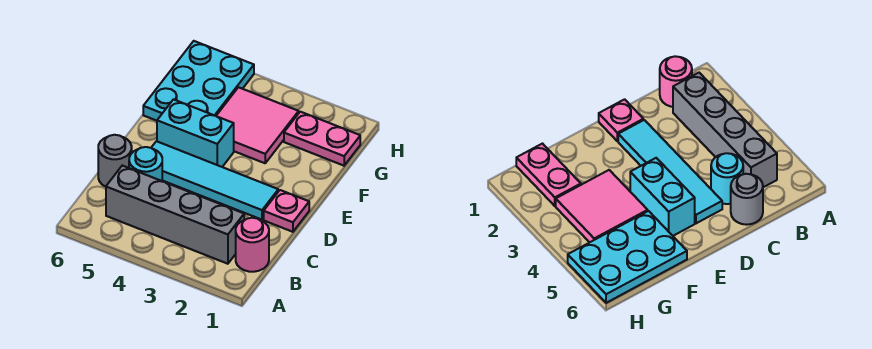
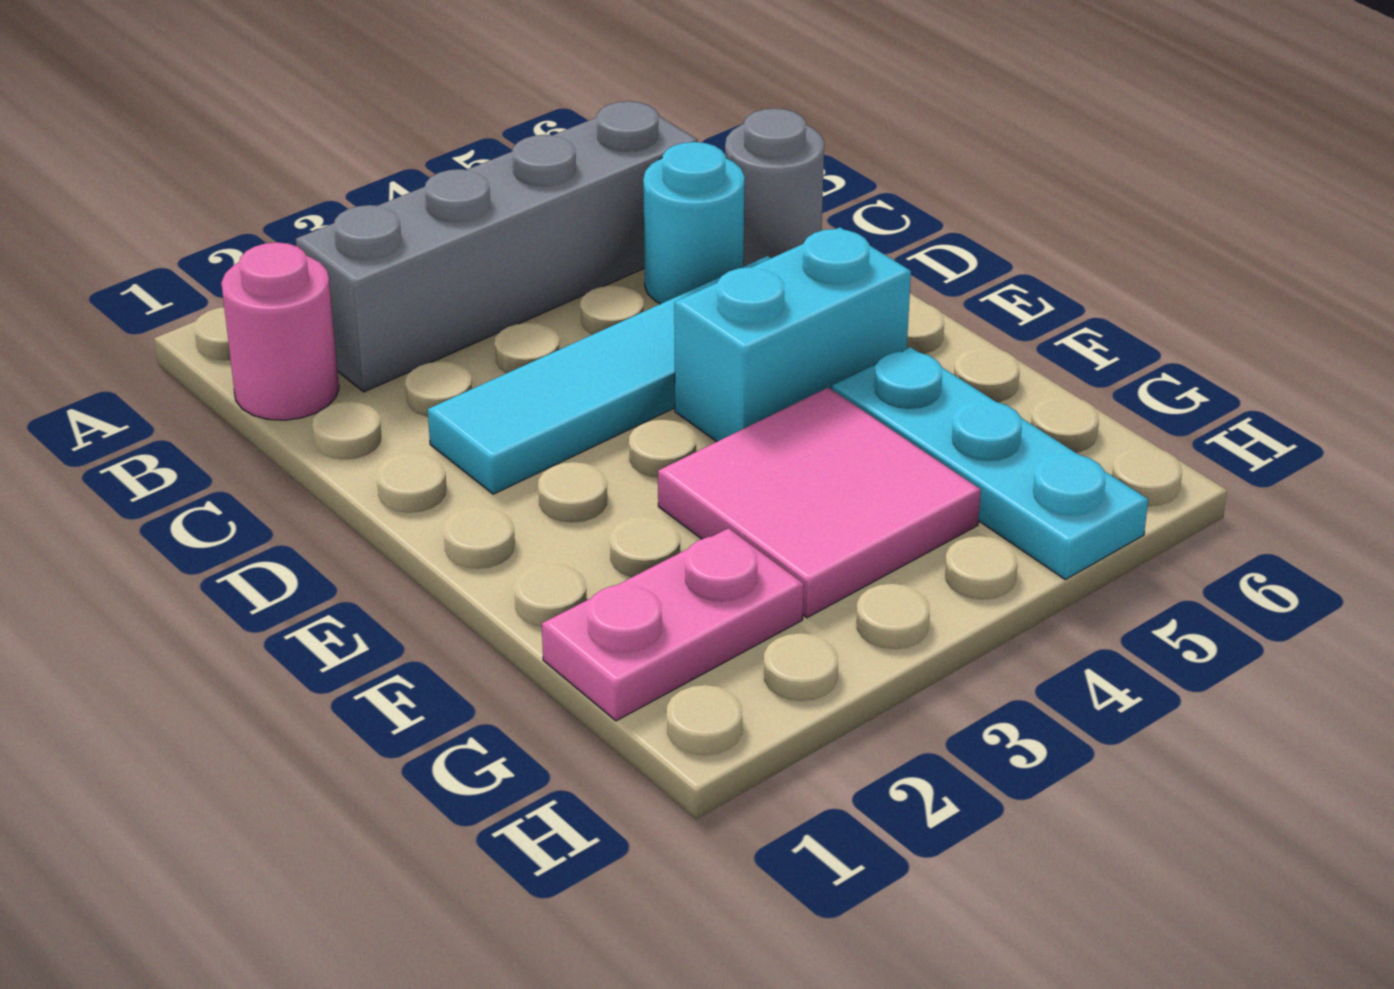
pink plate D1 level 1 -> none
cyan plate F5:H6 level 1 -> cyan plate F5:H5 level 1

